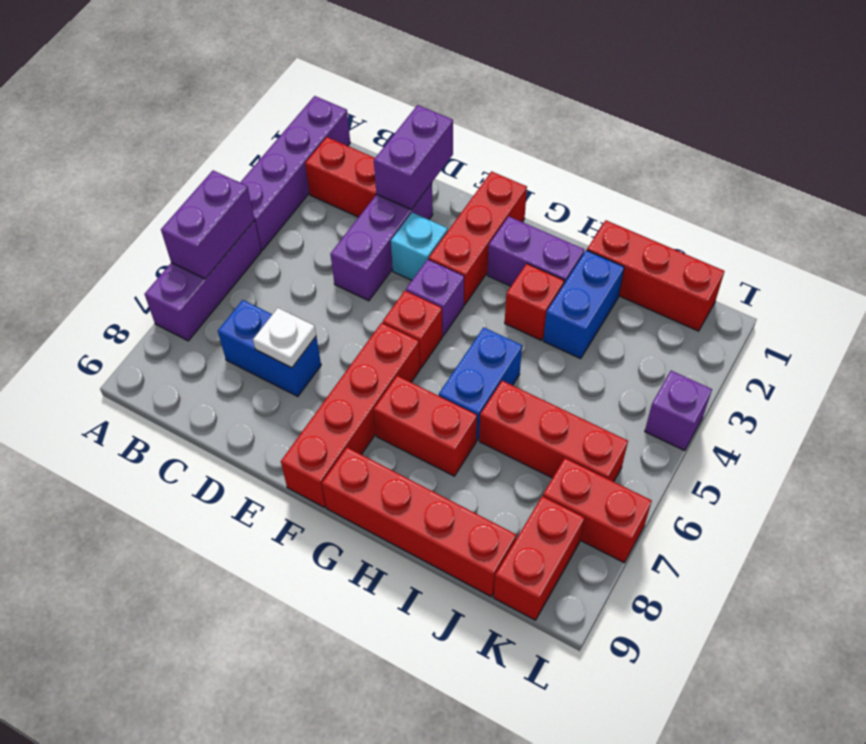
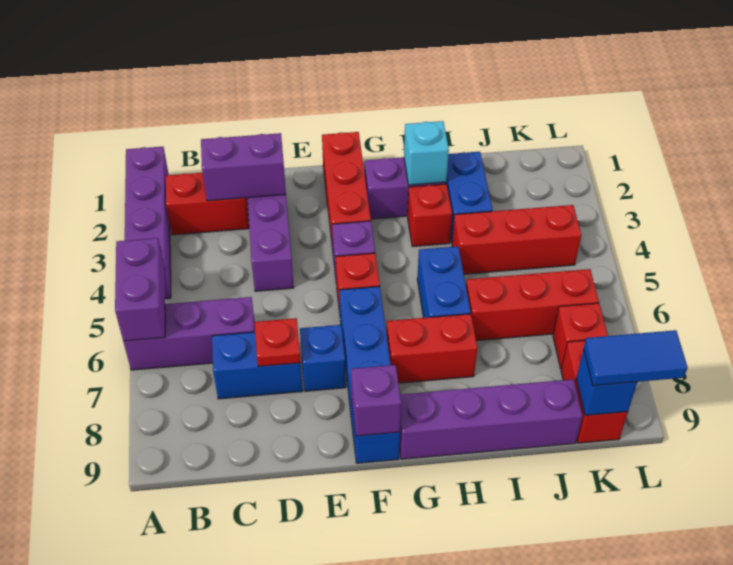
purple brick A5:A7 level 1 -> purple brick A6:C6 level 1
purple brick D1:D2 level 2 -> purple brick C2:D2 level 2
white plate D7 level 2 -> red plate D7 level 2
cyan brick E3 level 1 -> cyan brick H2 level 2
none -> blue brick E7 level 1
red brick F6:F9 level 1 -> blue brick F6:F9 level 1
red brick G9:J9 level 1 -> purple brick G9:J9 level 1
red brick I1:K1 level 1 -> red brick I4:K4 level 1
red brick K7:L7 level 1 -> red brick K7 level 1
none -> blue brick K9 level 2
none -> blue tile K9:L9 level 3
purple brick L4 level 1 -> purple brick F9 level 2

